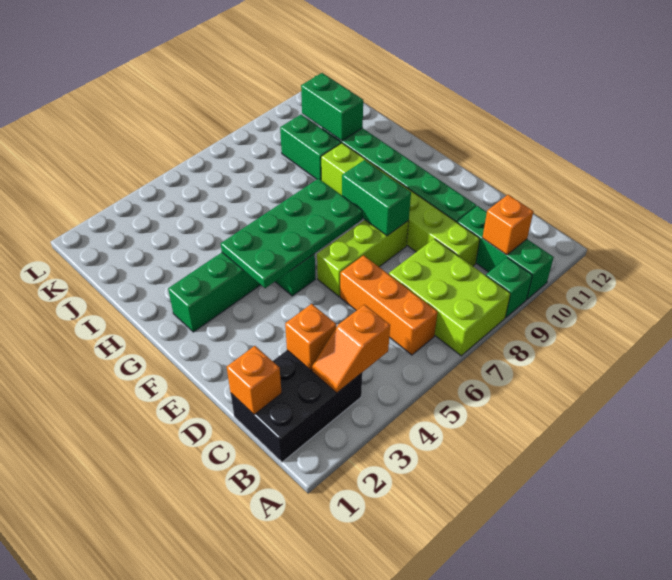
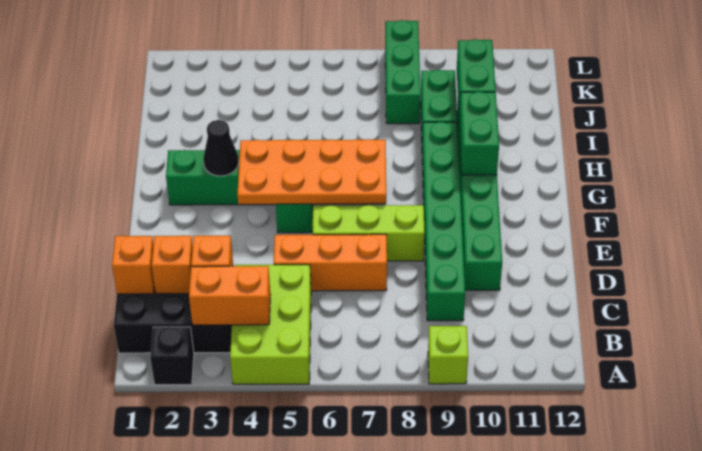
none -> black brick A2 level 1
lime brick A7:C8 level 1 -> lime brick A4:C5 level 1
green brick A9 level 1 -> lime brick A9 level 1
green brick A10:C10 level 1 -> green brick J8:L8 level 1
orange slope B3:B4 level 2 top 4 -> orange brick B3:B4 level 2
orange brick B6:D6 level 1 -> orange brick D5:D7 level 1
orange brick B10 level 2 -> orange brick C2 level 2
lime brick C9:H9 level 1 -> green brick C9:H9 level 1
green brick E8:F8 level 2 -> green brick G10:H10 level 2
green plate F4:G7 level 2 -> orange plate F4:G7 level 2
none -> black cone G3 level 2

